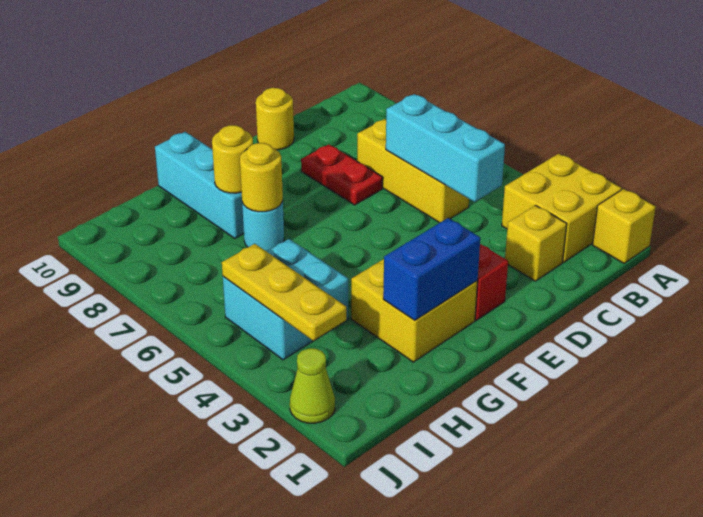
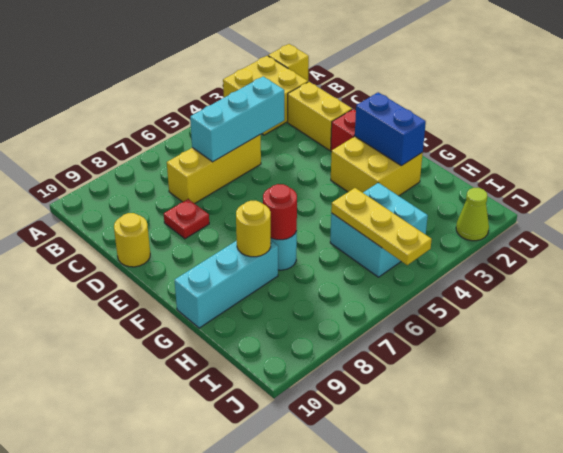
yellow brick C2 level 1 -> yellow brick C2:D2 level 1
red plate D7:D8 level 1 -> red plate D8 level 1
yellow round brick G7 level 2 -> red round brick G7 level 2
yellow plate I3:I5 level 2 -> yellow plate H5:J5 level 2

